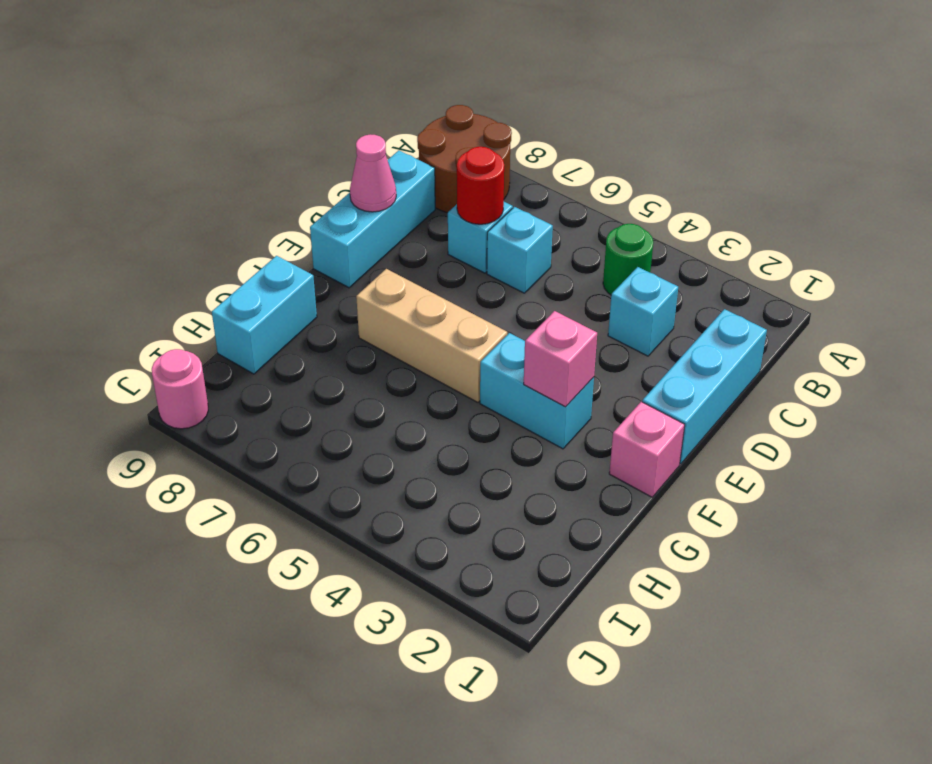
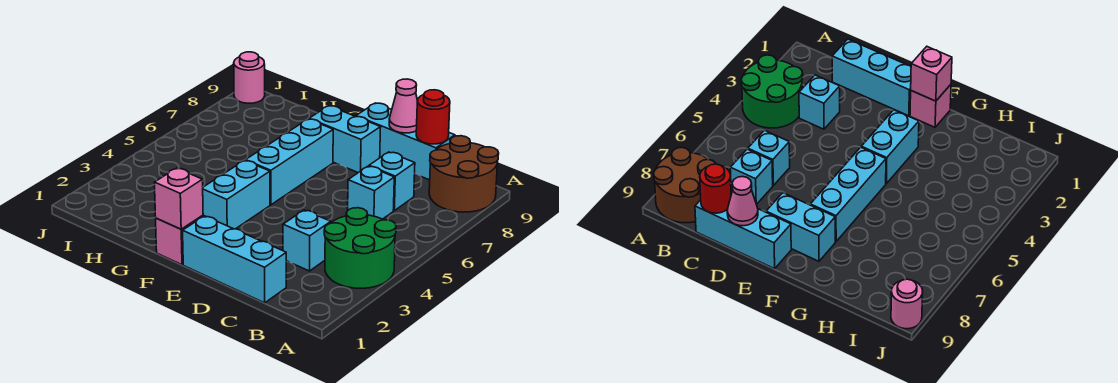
green round brick B4 level 1 -> green round brick A3:B4 level 1
red round brick C7 level 2 -> red round brick C9 level 2
pink brick F3 level 2 -> pink brick F1 level 2
tan brick F5:F7 level 1 -> cyan brick F5:F7 level 1
cyan brick G9:H9 level 1 -> cyan brick E8:F8 level 1

